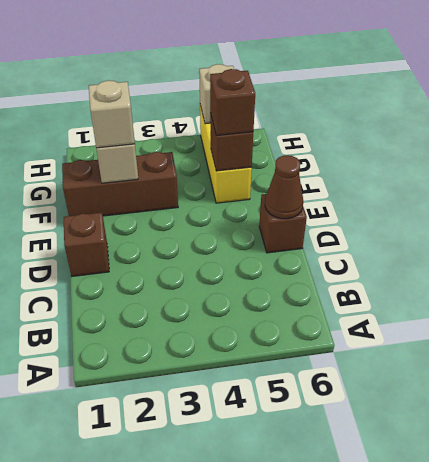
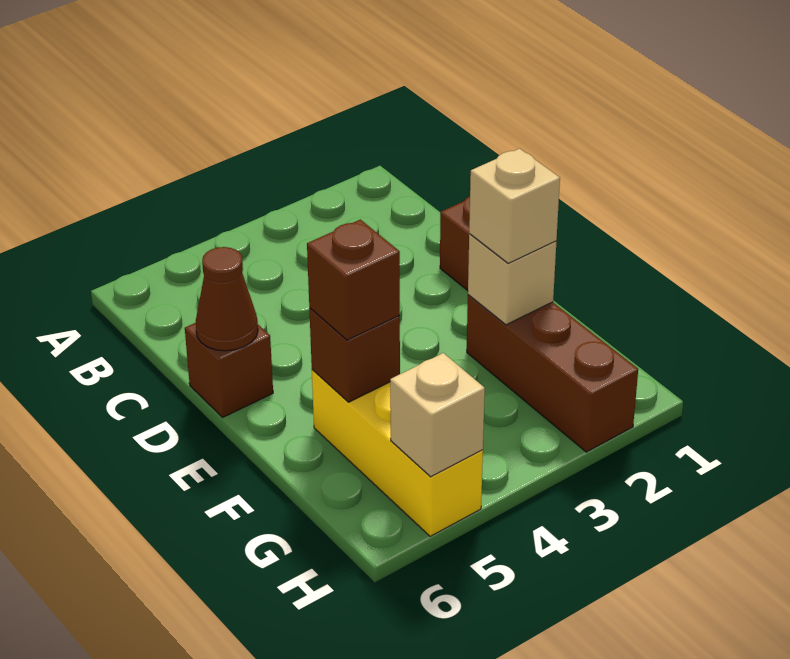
brown brick F1:F3 level 1 -> brown brick F2:H2 level 1

